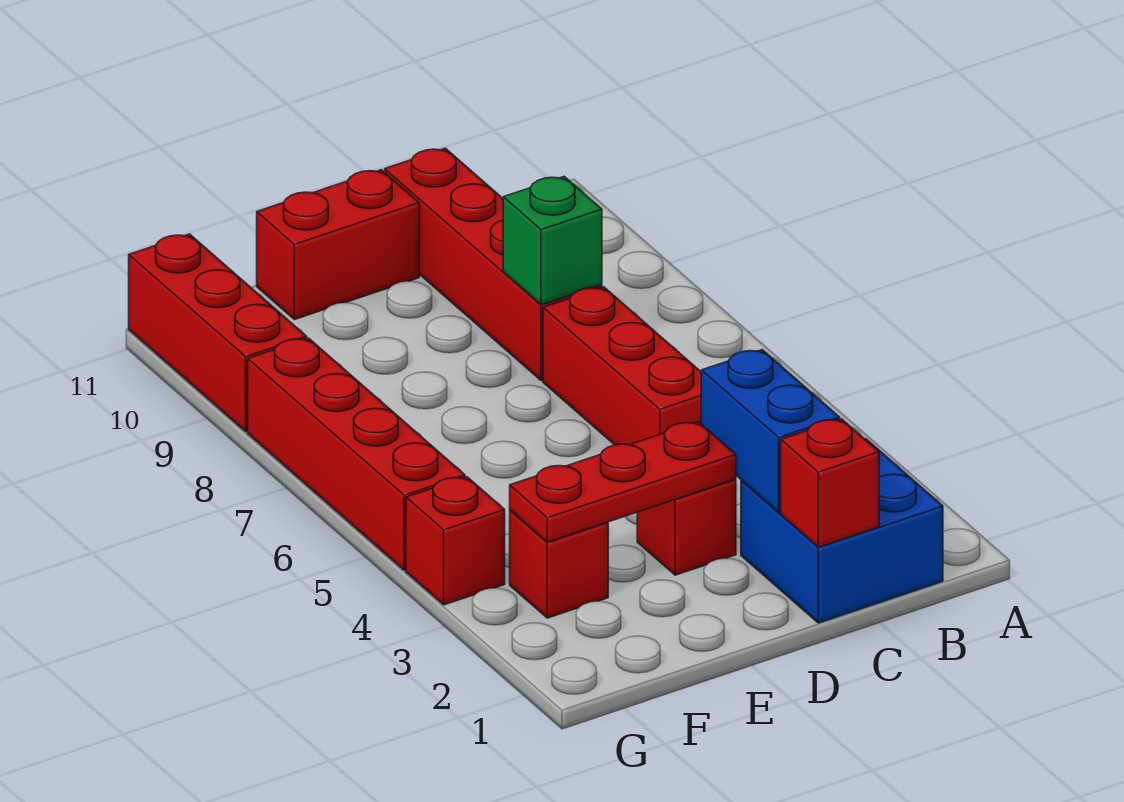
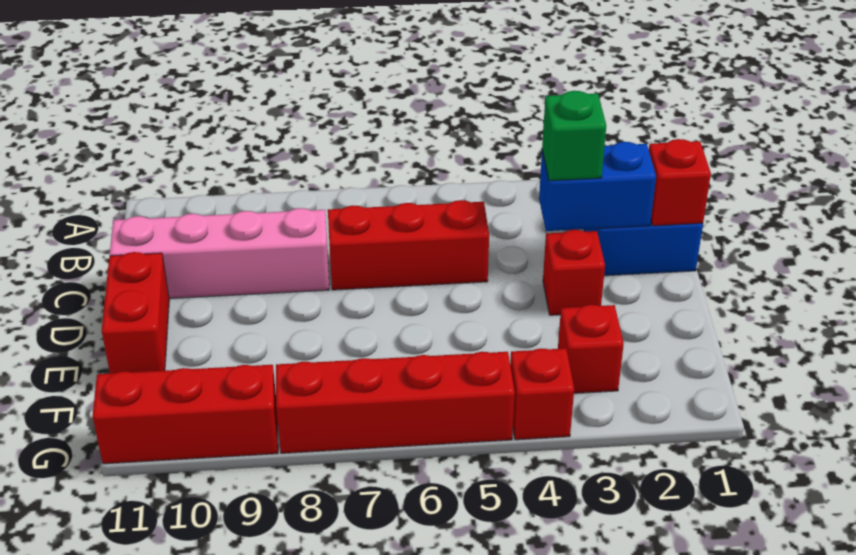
red brick C8:C11 level 1 -> pink brick C8:C11 level 1
green brick C8 level 2 -> green brick C3 level 3
red plate D3:F3 level 2 -> none

